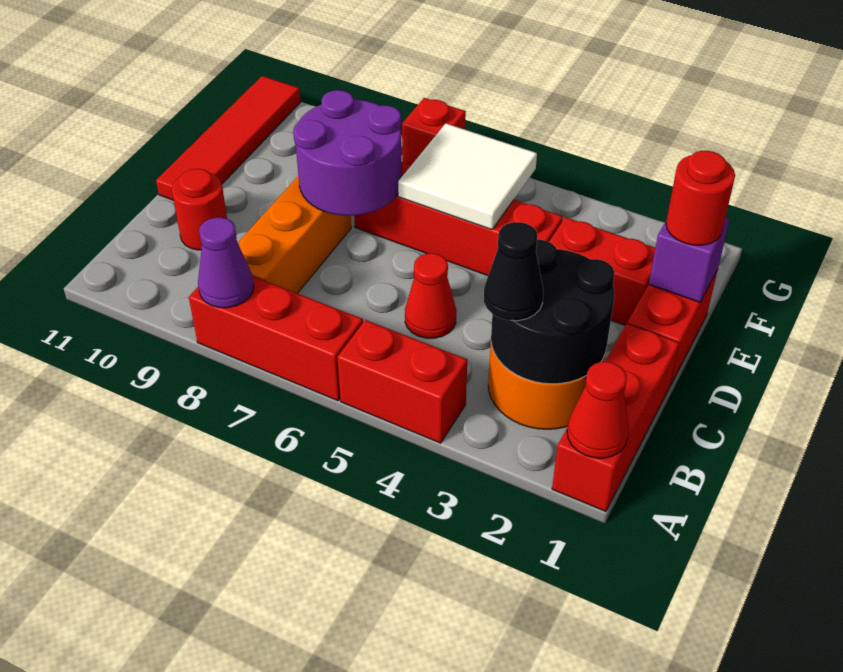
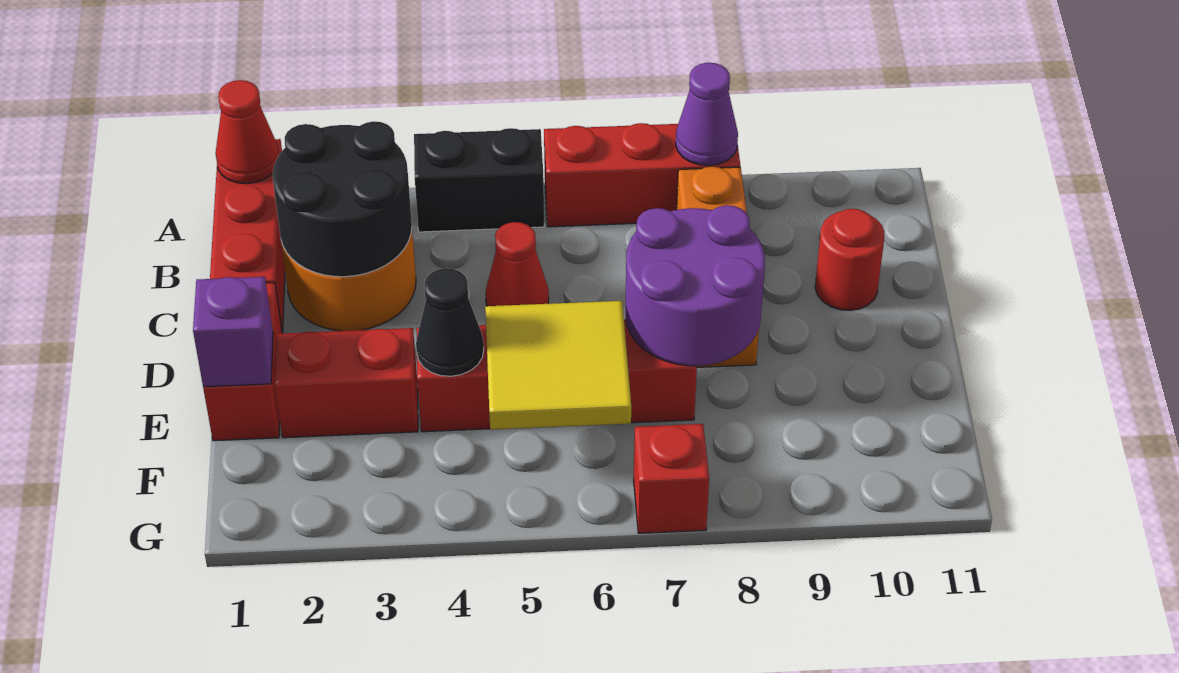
red brick A4:A5 level 1 -> black brick A4:A5 level 1
black cone B3 level 3 -> black cone E4 level 2
red tile D11:G11 level 1 -> none
red round brick E1 level 3 -> none
white tile E5:F6 level 2 -> yellow tile E5:F6 level 2

